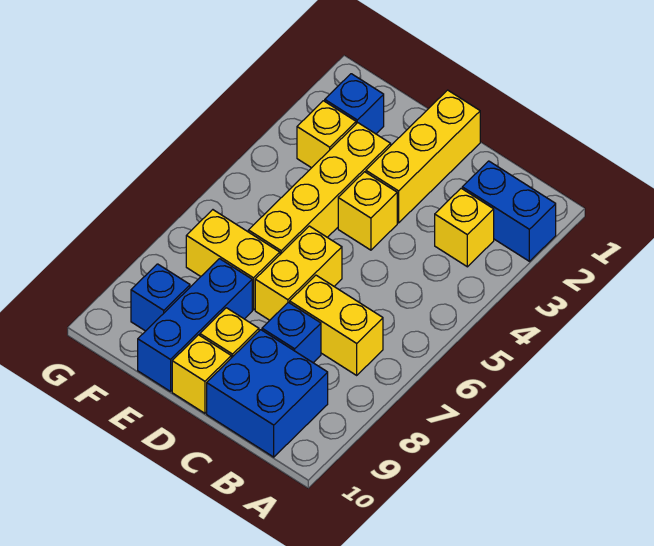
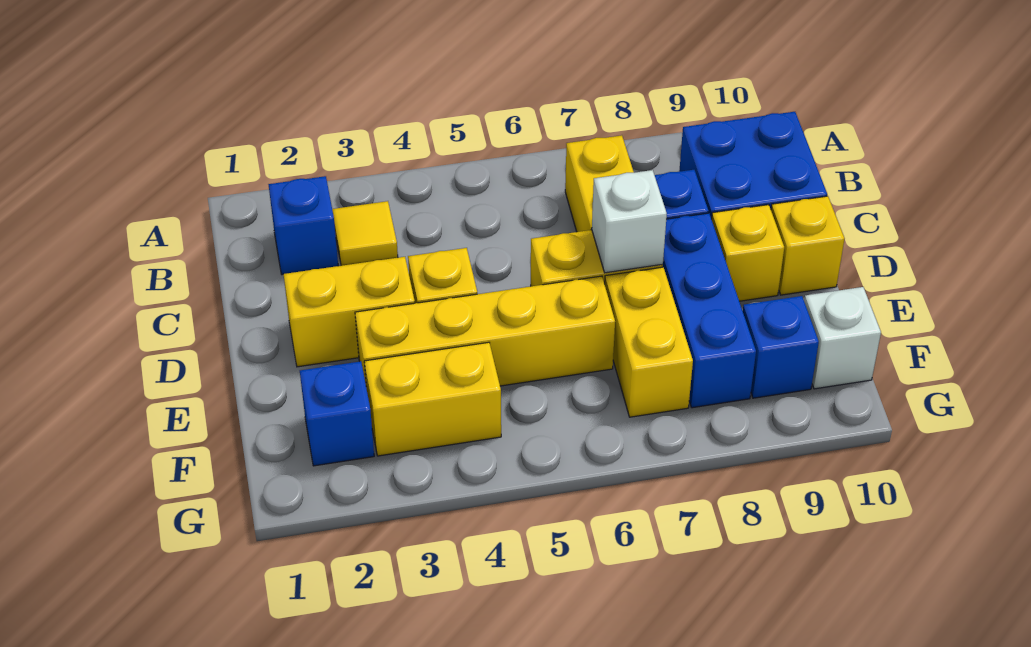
blue brick A2:B2 level 1 -> blue brick B2 level 1
yellow brick B3 level 1 -> yellow tile B3 level 1
yellow brick D1:D3 level 1 -> yellow brick D2:D3 level 1
none -> white brick D7 level 2
blue brick E8:E10 level 1 -> blue brick D8:F8 level 1
yellow brick F3 level 1 -> yellow brick F3:F4 level 1
none -> white brick F10 level 1

